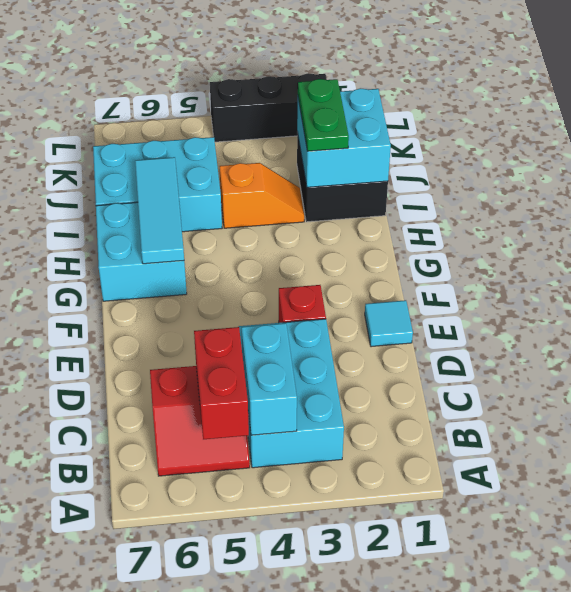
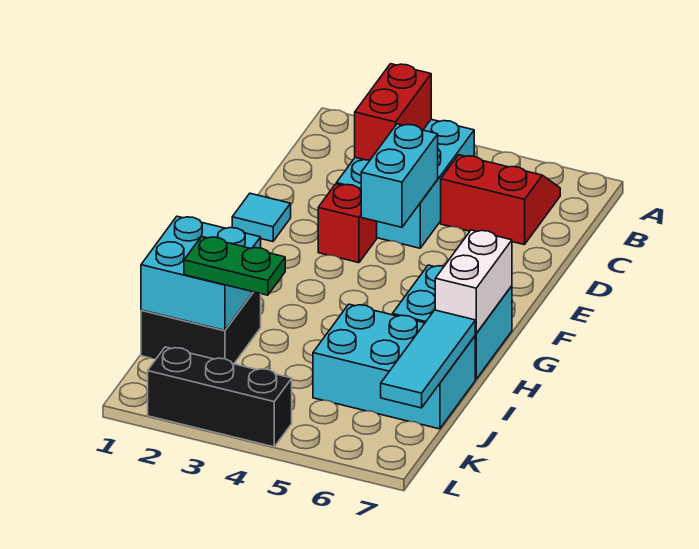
cyan brick B4:C4 level 2 -> cyan brick D4:E4 level 2
red brick B5:C5 level 2 -> red brick B3:C3 level 2
cyan tile G6:I6 level 2 -> cyan tile I7:K7 level 2
none -> white brick G7:H7 level 2
green plate I2:J2 level 3 -> green plate J2:J3 level 3
orange slope I3:I4 level 1 top 4 -> none

